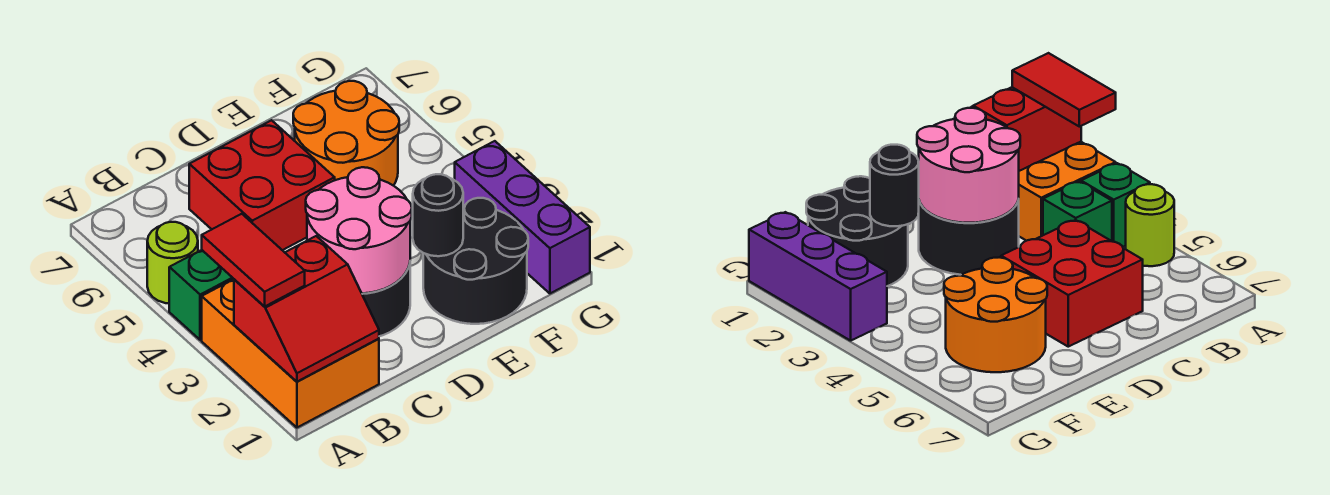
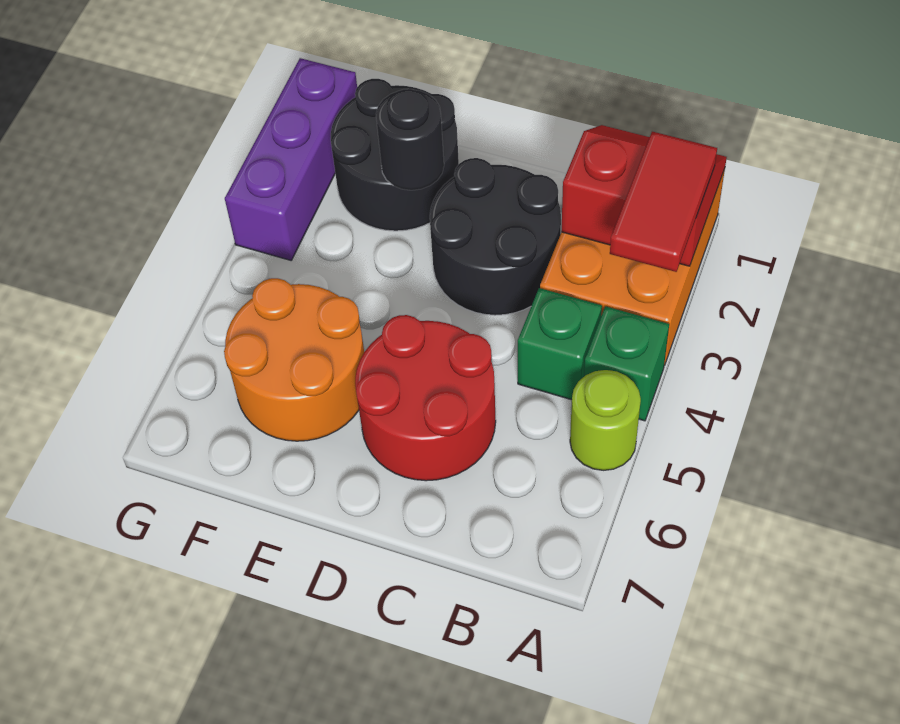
pink round brick C2:D3 level 2 -> none
red brick C5:D6 level 1 -> red round brick C5:D6 level 1

